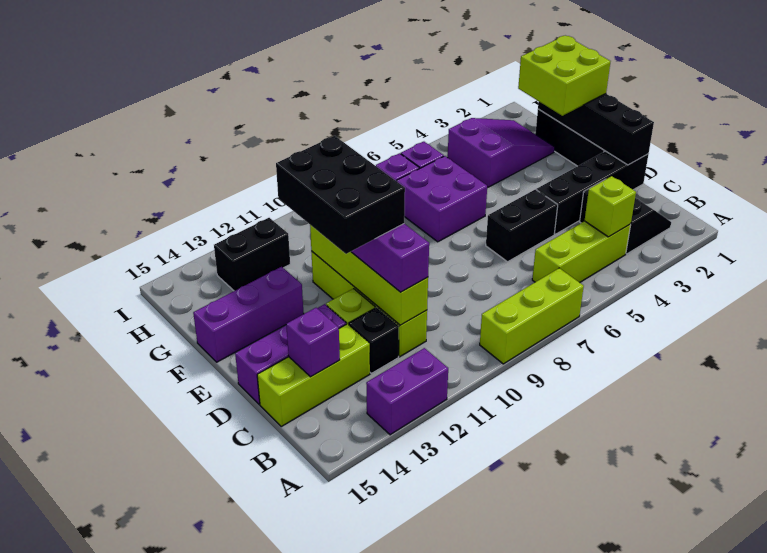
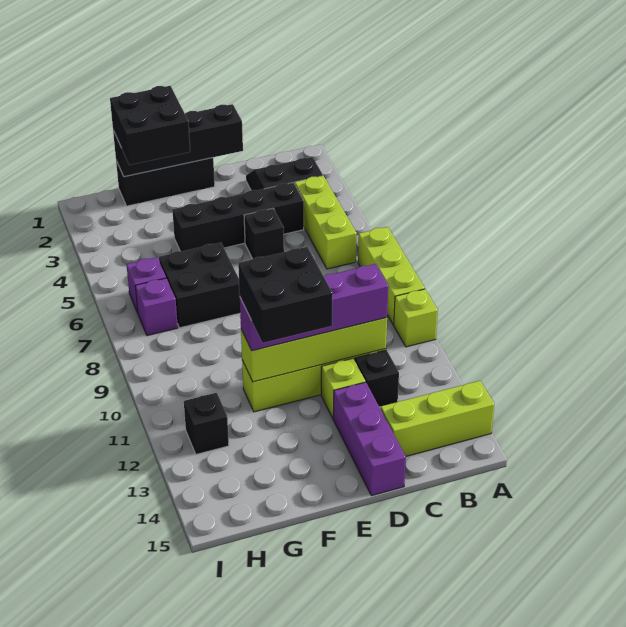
purple brick A12:A13 level 1 -> none
lime brick B4 level 2 -> lime brick A10 level 1
lime brick C13:C15 level 1 -> lime brick A14:C14 level 1
purple brick C14 level 2 -> none
black brick D1:D4 level 1 -> black brick C4:F4 level 1
black brick D5:D6 level 1 -> black brick D5 level 1
black brick D11:F12 level 4 -> black brick E11:F12 level 4
lime brick F1:G2 level 3 -> black brick F1:G2 level 3
purple brick F6:G7 level 1 -> black brick F6:G7 level 1
purple brick F13:F15 level 1 -> none
purple slope G2:H4 level 1 top 4 -> none
black brick H12:H13 level 1 -> black brick H12 level 1

